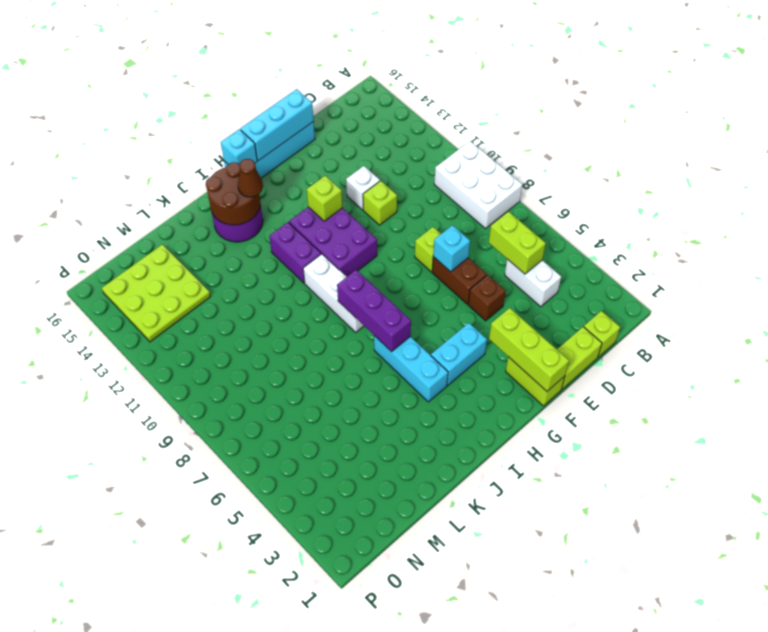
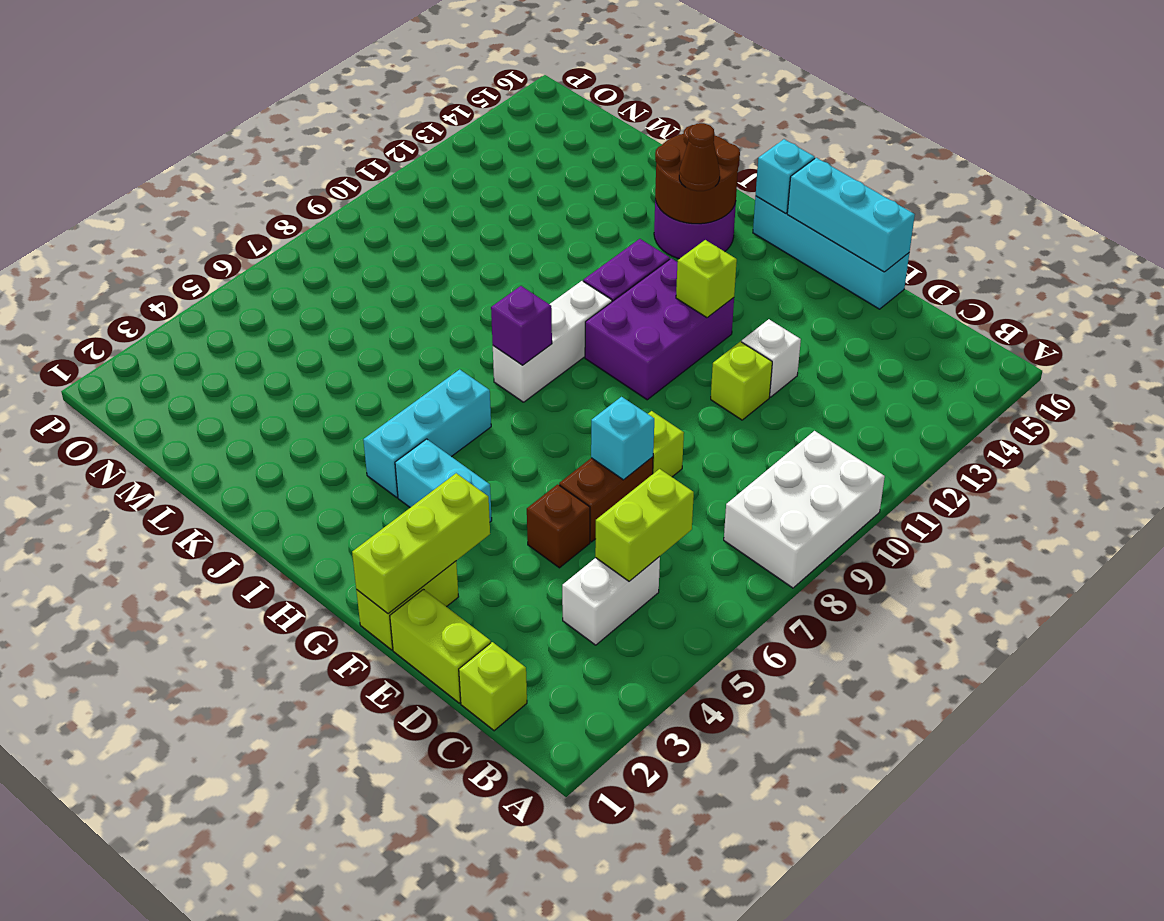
purple brick I6:I8 level 2 -> purple brick I8 level 2
lime plate M13:O15 level 1 -> none

